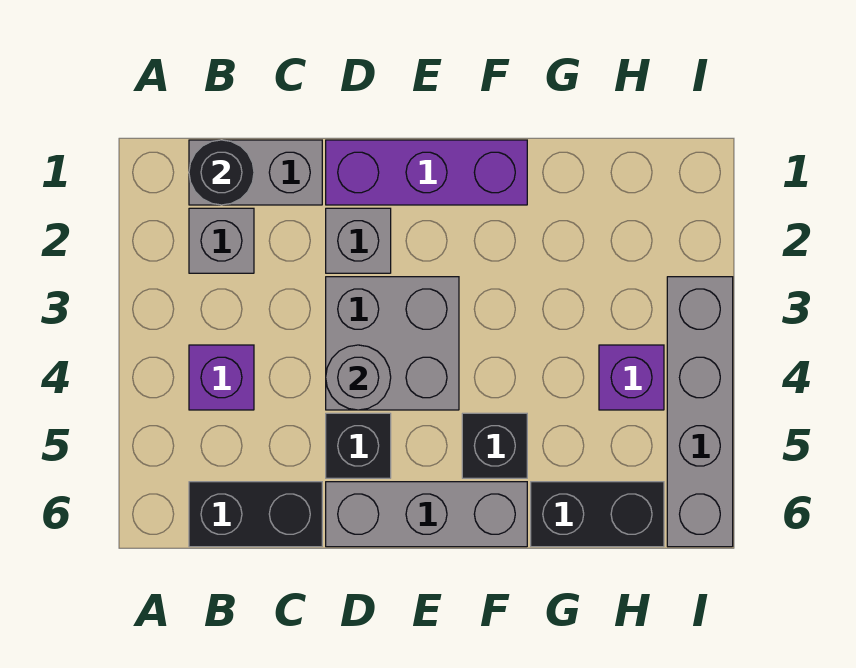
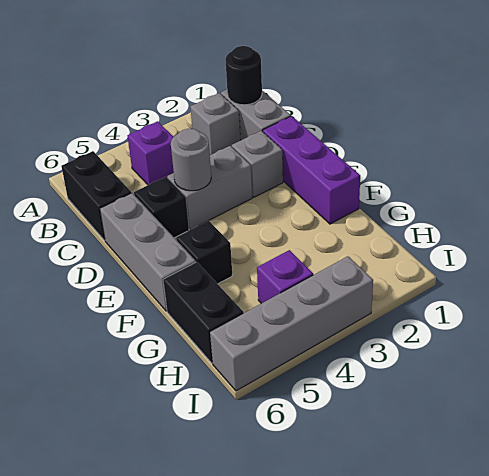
grey brick D3:E4 level 1 -> grey brick D3:D4 level 1

